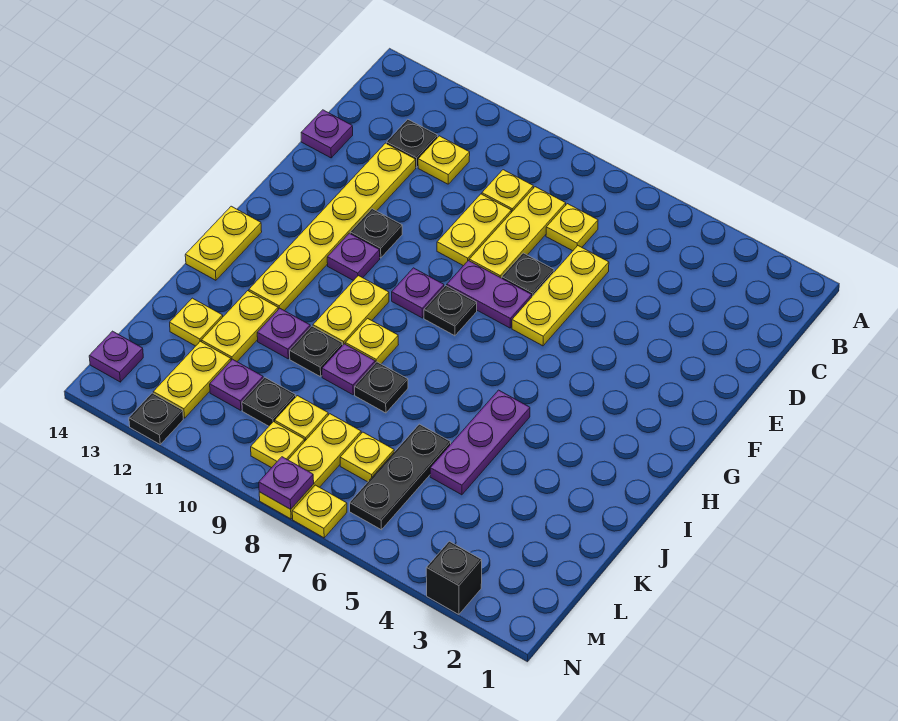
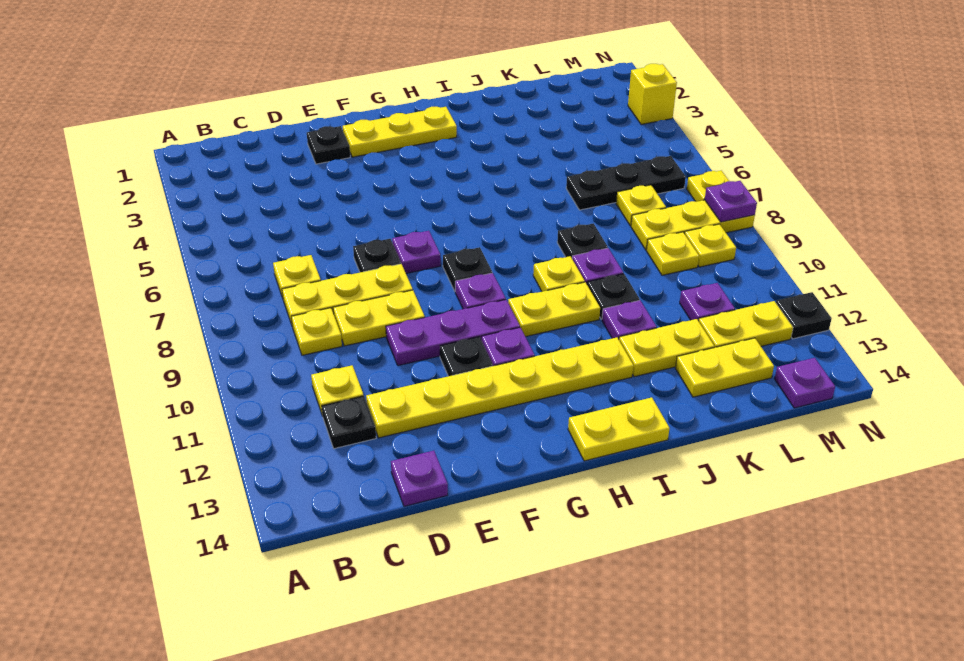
yellow plate D6:F6 level 1 -> yellow plate F2:H2 level 1
purple plate F7:F8 level 1 -> purple plate F7 level 1
purple plate I5:K5 level 1 -> purple plate E10:G10 level 1
yellow plate K13 level 1 -> yellow plate K13:L13 level 1
black plate L10 level 1 -> black plate E2 level 1
black brick N3 level 1 -> yellow brick N3 level 1

